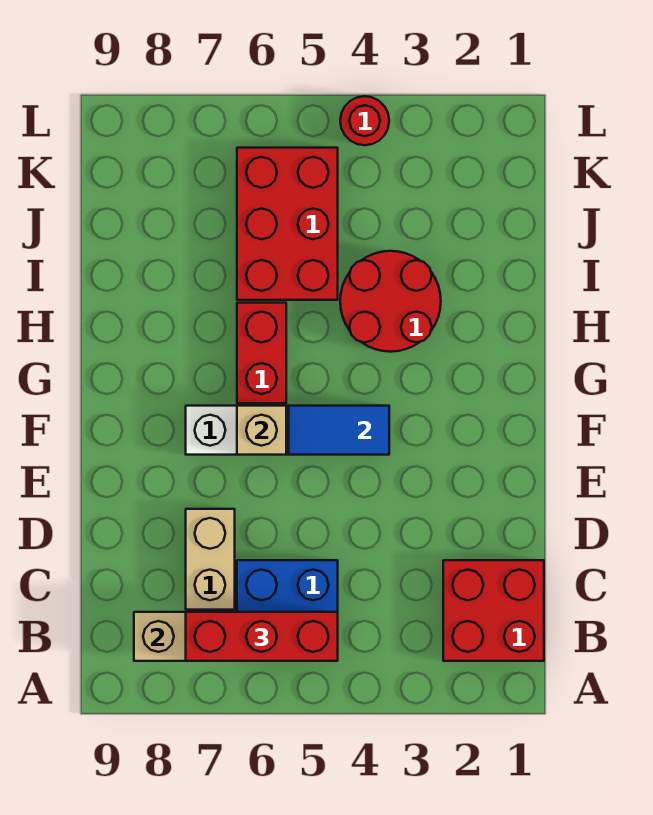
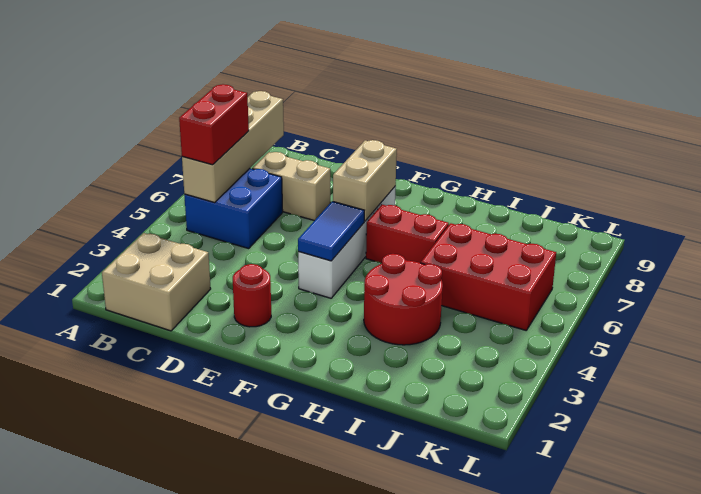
red brick B1:C2 level 1 -> tan brick B1:C2 level 1
red brick B5:B7 level 3 -> red brick B5:B6 level 3
tan brick F6 level 2 -> tan brick F6:F7 level 2
red round brick L4 level 1 -> red round brick E2 level 1

